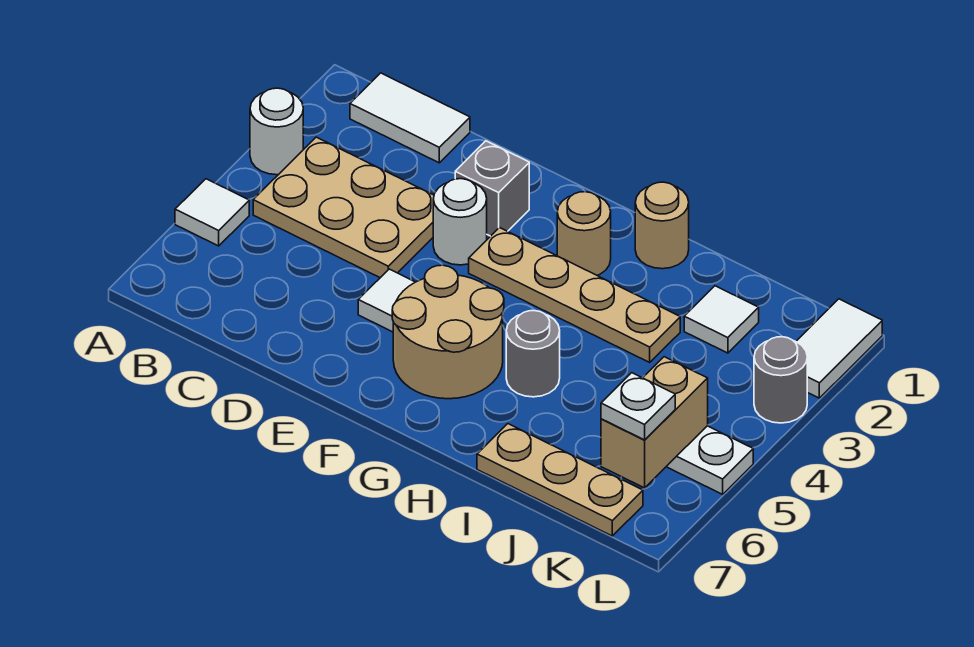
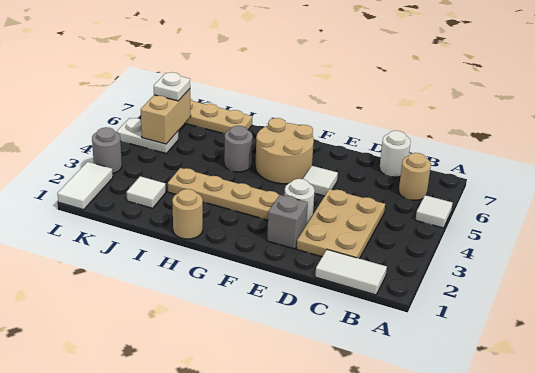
white round brick A3 level 1 -> white round brick C7 level 1
tan plate B3:D4 level 1 -> tan plate C2:D4 level 1
tan round brick G2 level 1 -> tan round brick B6 level 1

